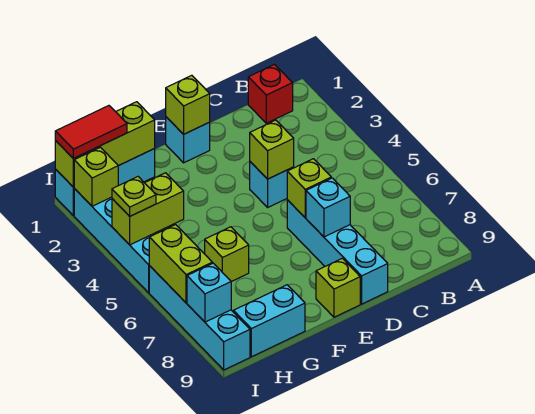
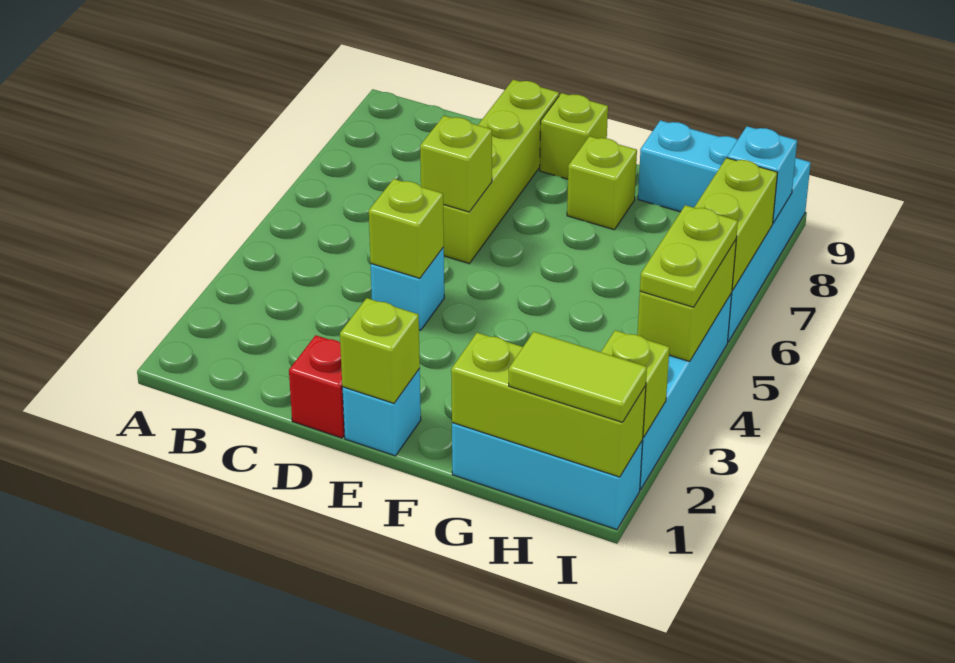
red brick B1 level 1 -> red brick D1 level 1
cyan brick D6:D9 level 1 -> lime brick D6:D9 level 1
cyan brick D7 level 2 -> none
lime brick G6 level 1 -> lime brick F8 level 1
red tile H1:I1 level 3 -> lime tile H1:I1 level 3
lime brick H4:I4 level 2 -> lime brick I4:I5 level 2
lime plate I4 level 3 -> lime plate I4:I5 level 3

